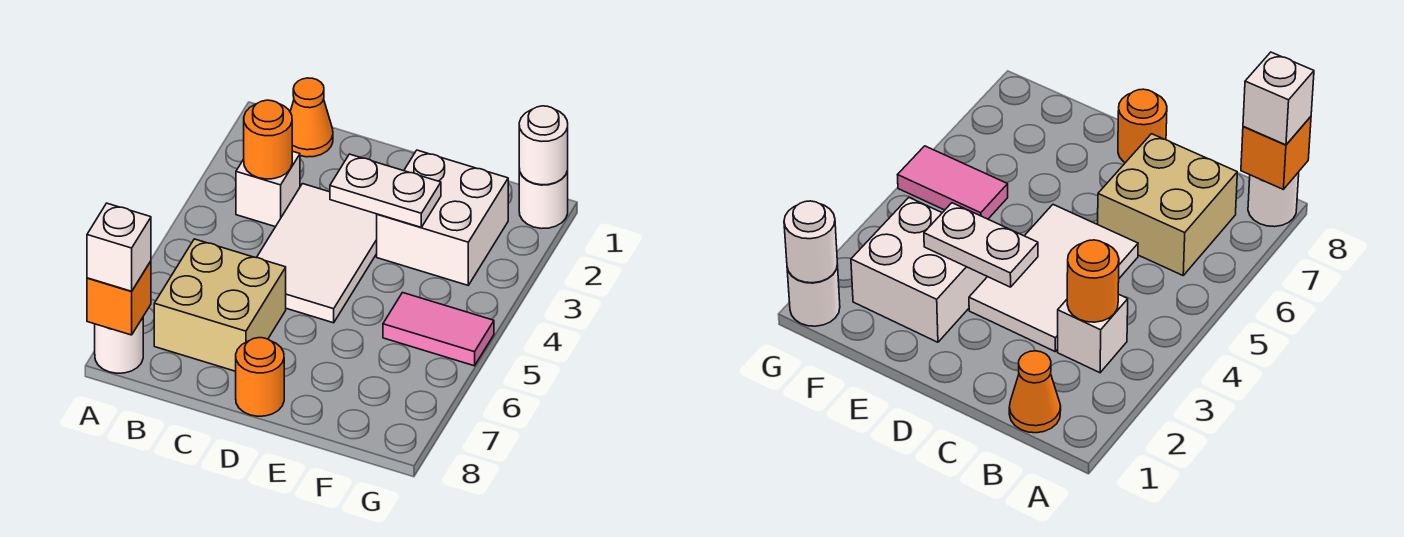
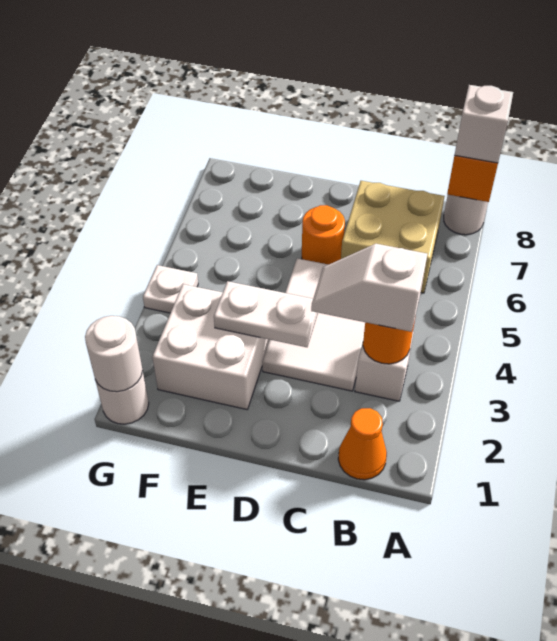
none -> white slope B3:C3 level 3 top B
orange round brick D8 level 1 -> orange round brick D6 level 1
pink tile F5:G5 level 1 -> none
none -> white plate G4 level 1

